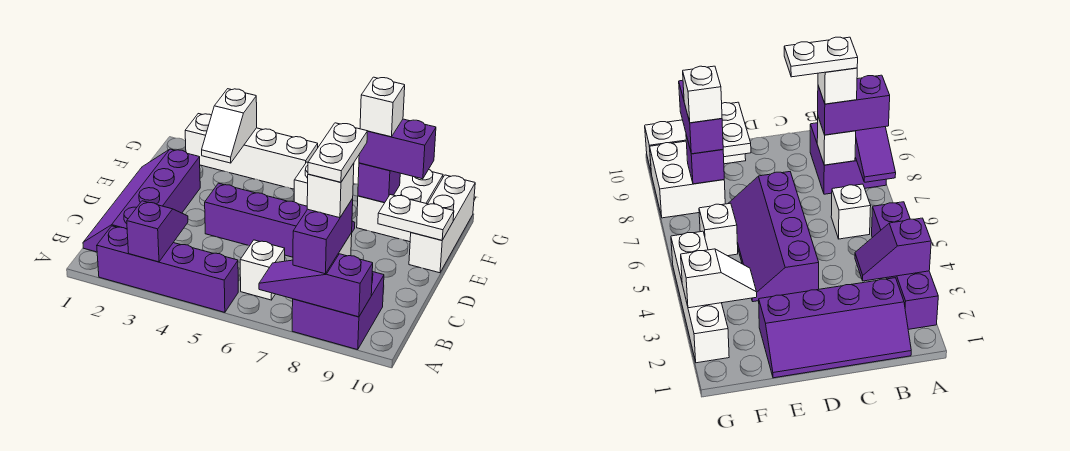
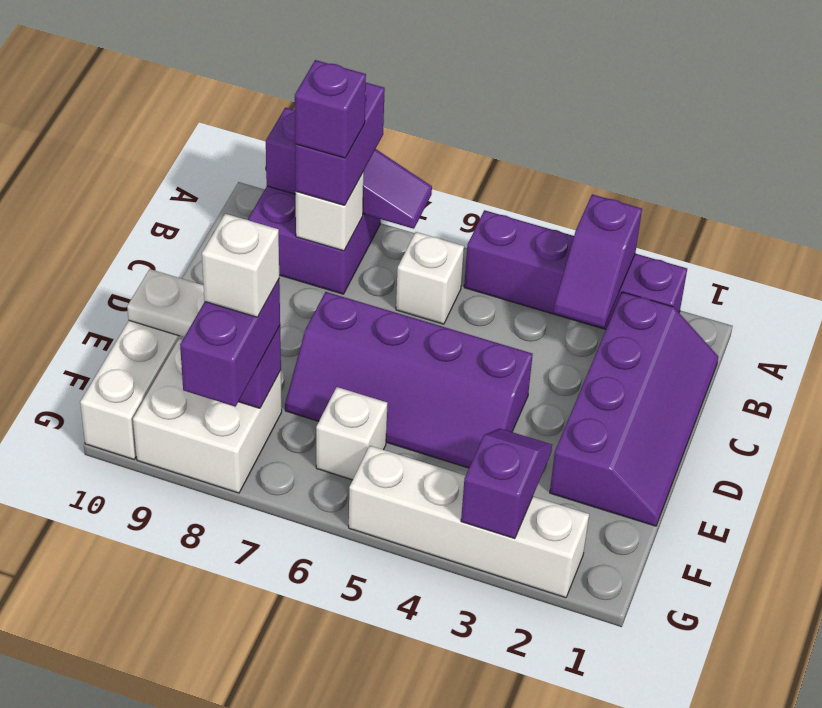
white brick B8 level 4 -> purple brick B8 level 4
white plate B8:C8 level 5 -> none
white slope F3:G3 level 2 top G -> purple slope F3:G3 level 2 top G
purple brick F8:F9 level 3 -> purple brick F8:G8 level 3

